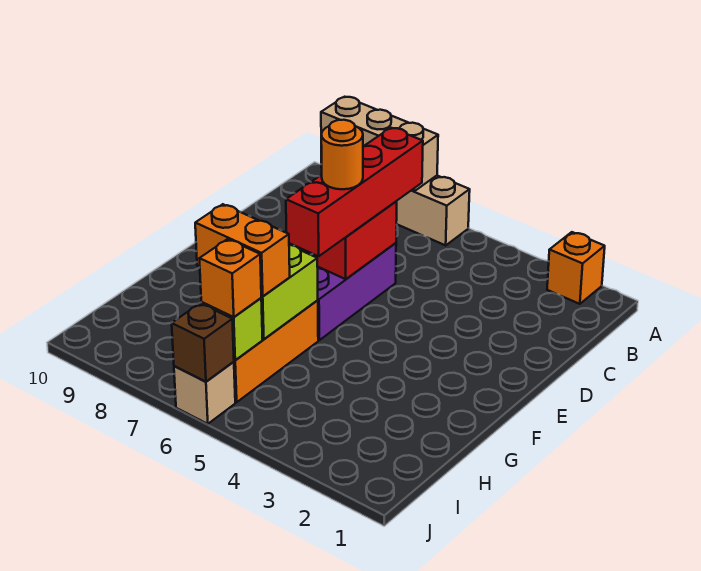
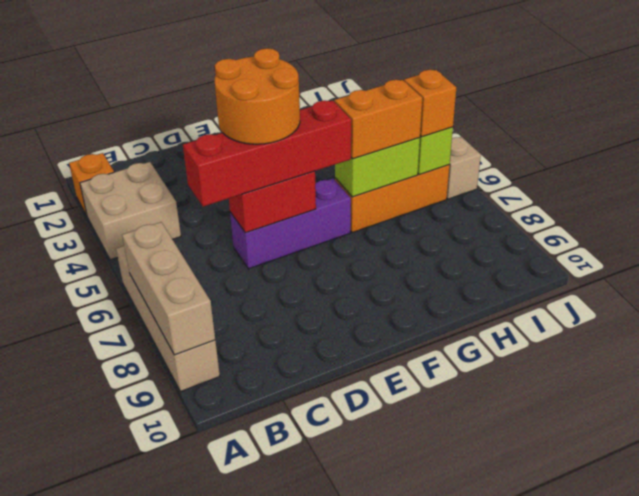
none -> tan brick A3:B4 level 1
orange round brick E6 level 4 -> orange round brick D5:E6 level 4
orange brick H6:H7 level 3 -> orange brick G6:H6 level 3
brown brick J6 level 2 -> none

